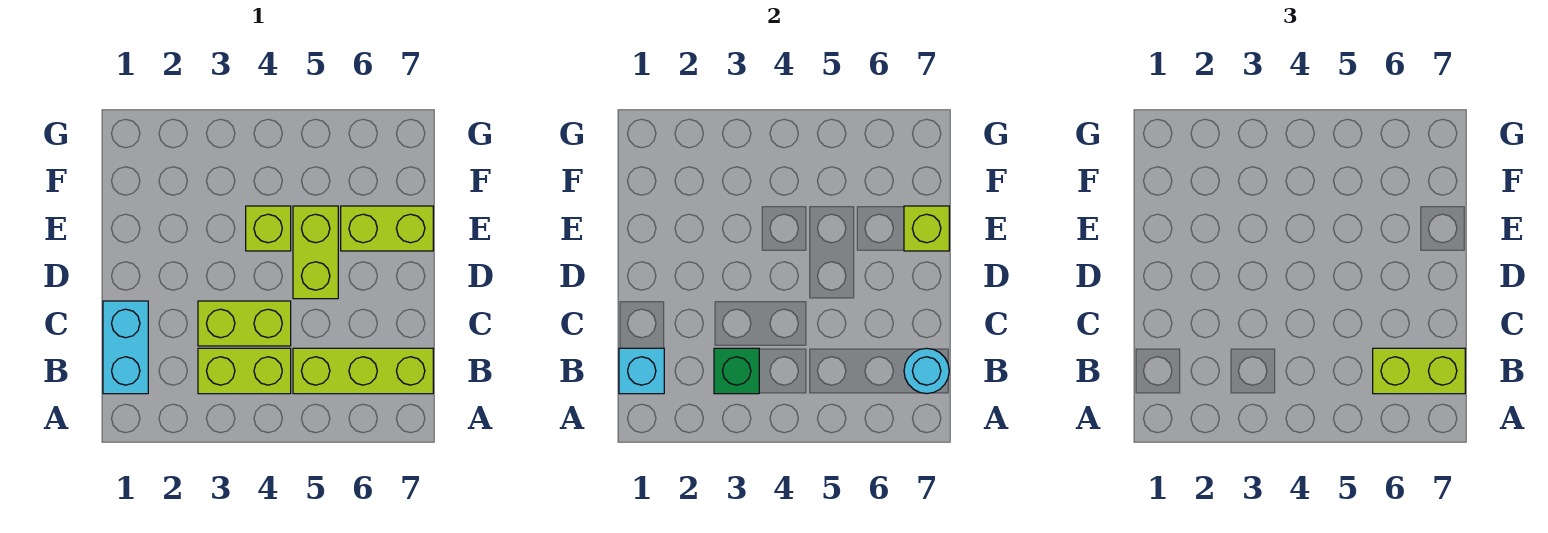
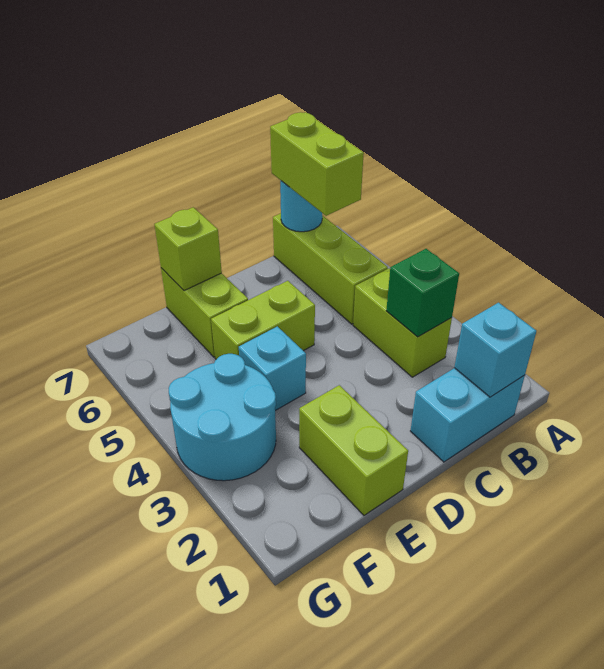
lime brick C3:C4 level 1 -> lime brick E1:E2 level 1
lime brick E4 level 1 -> cyan brick E4 level 1
none -> cyan round brick F3:G4 level 1

